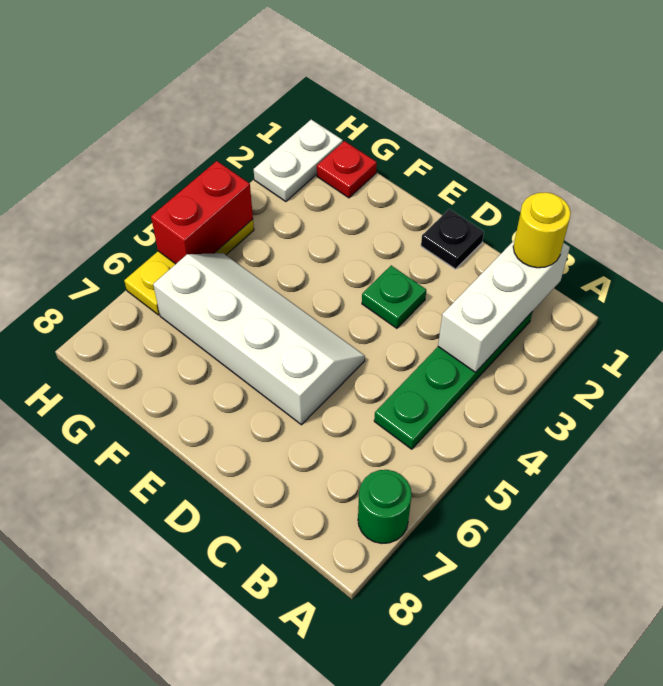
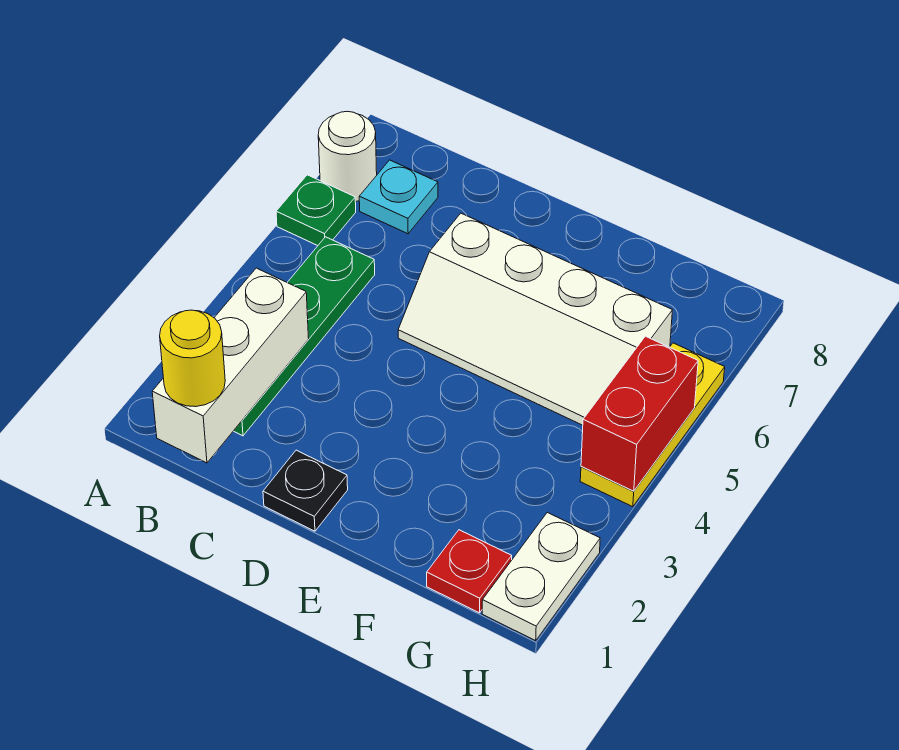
green round brick A7 level 1 -> white round brick A7 level 1
none -> cyan plate B7 level 1
green plate D3 level 1 -> green plate A6 level 1

